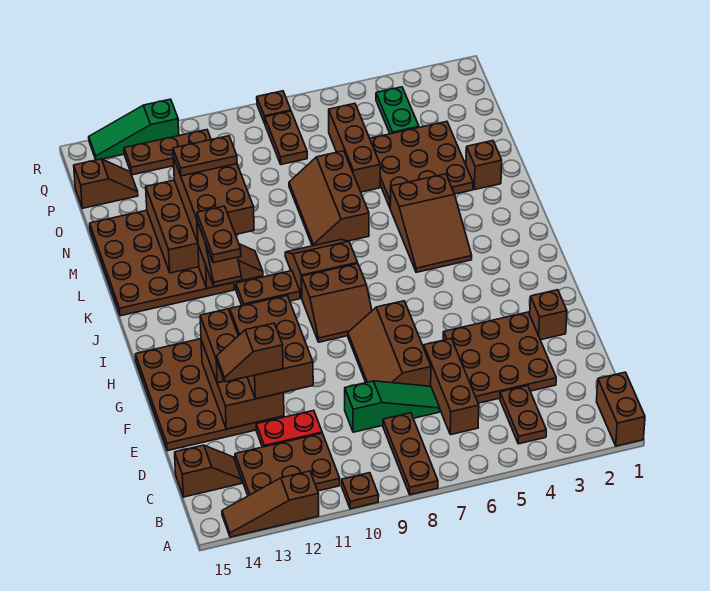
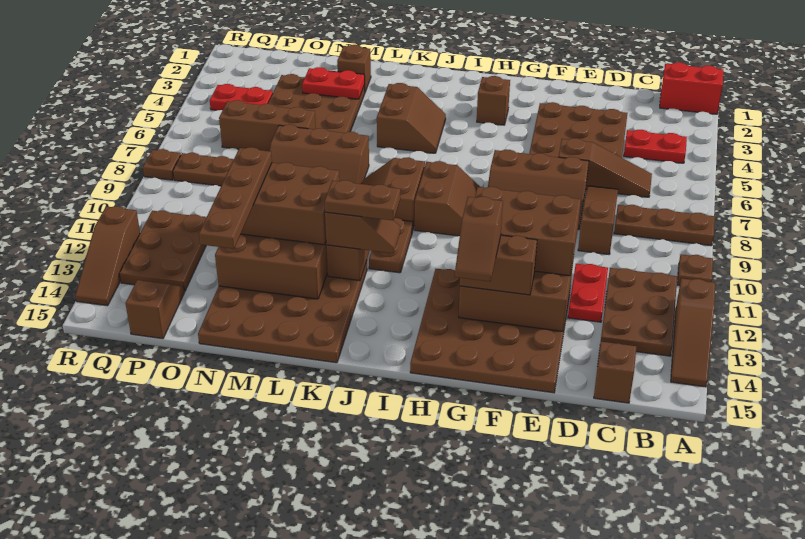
brown brick A1:B1 level 1 -> red brick A1:B1 level 1
brown plate B4:C4 level 1 -> red plate B4:C4 level 1
brown brick C6:E6 level 1 -> brown slope C6:E6 level 1 top E
green slope D7:D9 level 1 top 9 -> brown slope D7:D9 level 1 top 9
brown slope E12:E13 level 4 top 12 -> brown slope G13:G14 level 4 top 13
brown brick F2 level 1 -> brown brick H3 level 1
brown slope J4:L5 level 1 top L -> brown slope J4:K5 level 1 top K
none -> red plate M3:N3 level 2
brown plate N11:N12 level 4 -> brown plate N11:N14 level 4
green plate P4:Q4 level 1 -> red plate P4:Q4 level 1
brown plate Q11:Q13 level 1 -> brown plate P11:Q13 level 1
green slope R12:R14 level 1 top 12 -> brown slope R12:R14 level 1 top 12

